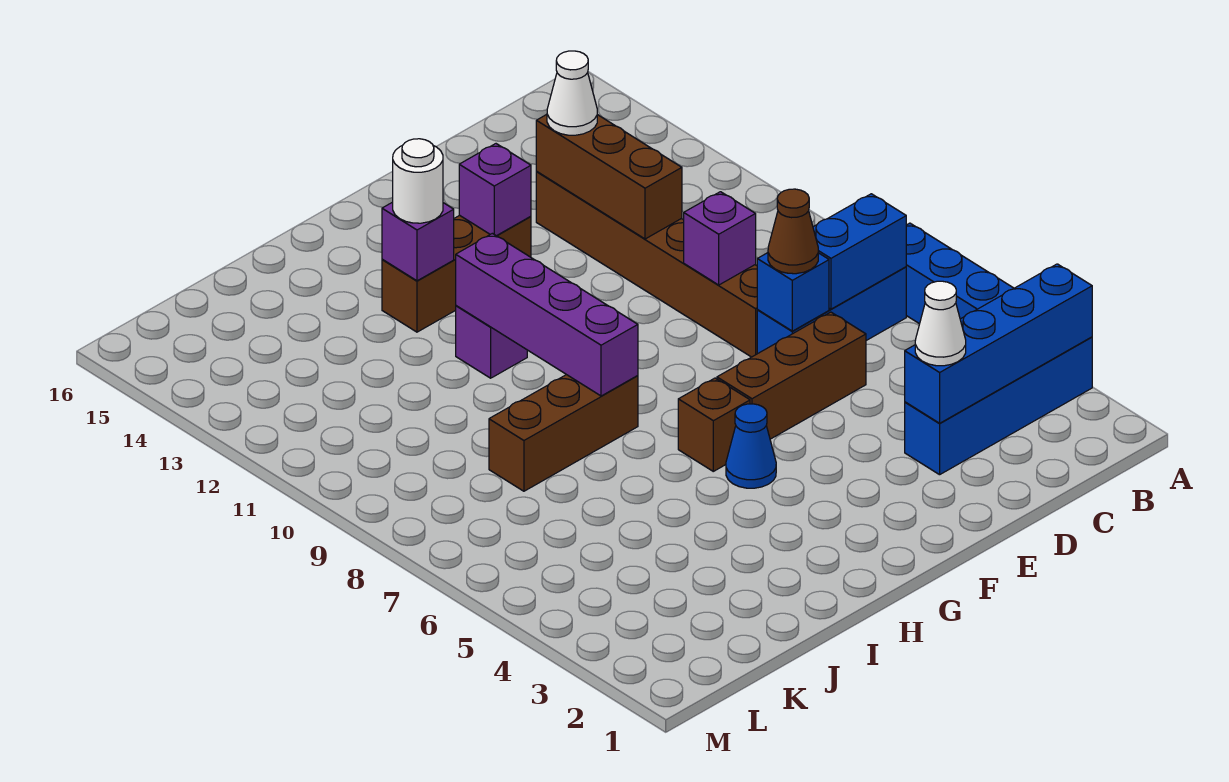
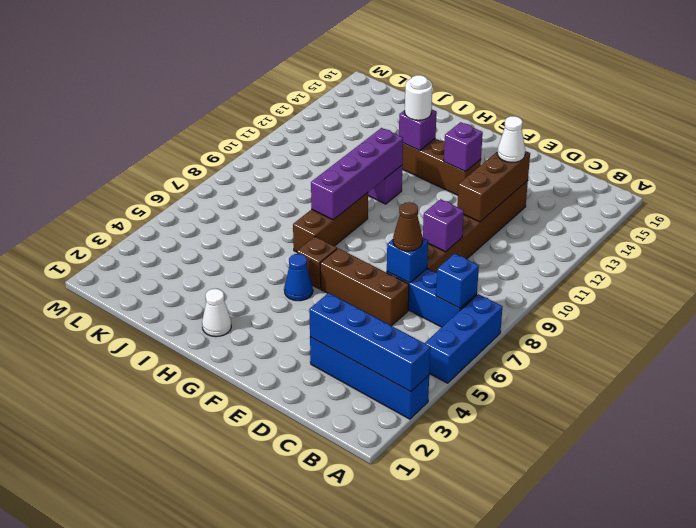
blue brick B7:C7 level 2 -> blue brick B7 level 2
white cone D3 level 3 -> white cone H2 level 1
brown brick H8:J8 level 1 -> brown brick H7:H9 level 1

